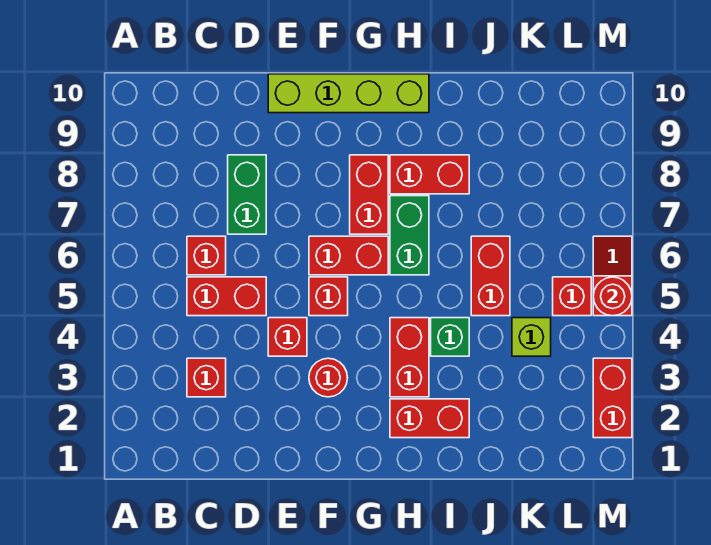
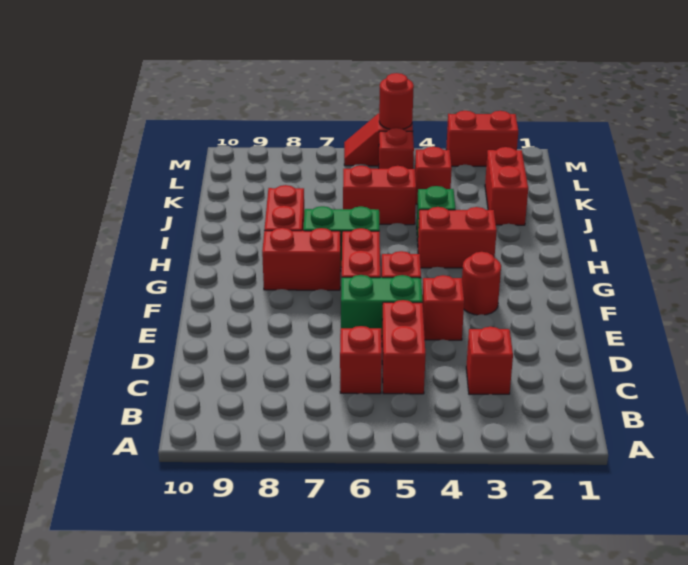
green brick D7:D8 level 1 -> green brick E5:E6 level 1
lime brick E10:H10 level 1 -> none
red brick H2:I2 level 1 -> red brick J2:K2 level 1
lime brick K4 level 1 -> red brick K4 level 1

